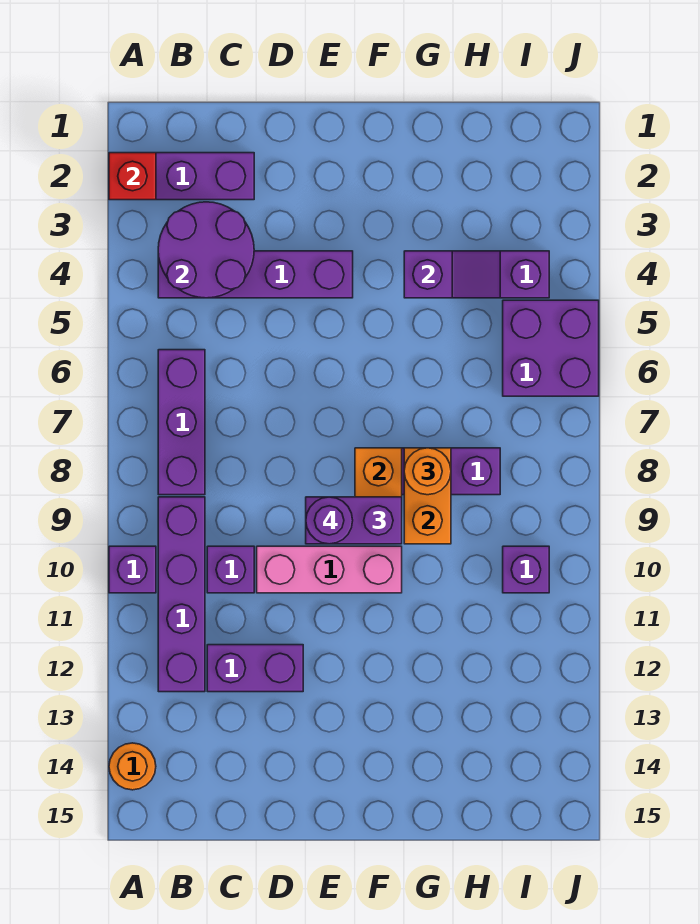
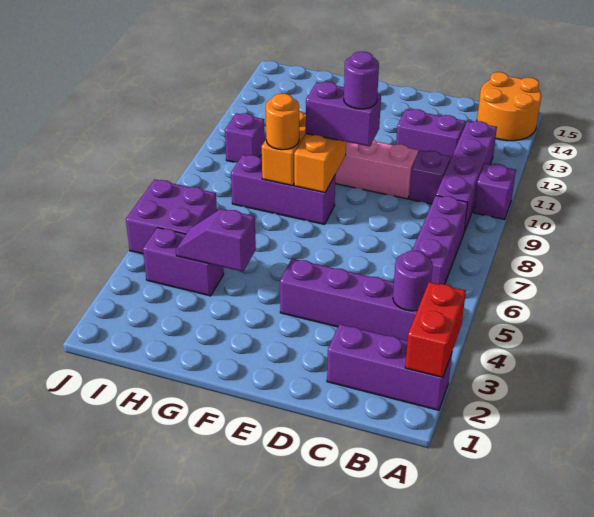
red brick A2 level 2 -> red brick A2:A3 level 2
orange round brick A14 level 1 -> orange round brick A14:B15 level 1
purple round brick B3:C4 level 2 -> purple round brick B4 level 2

